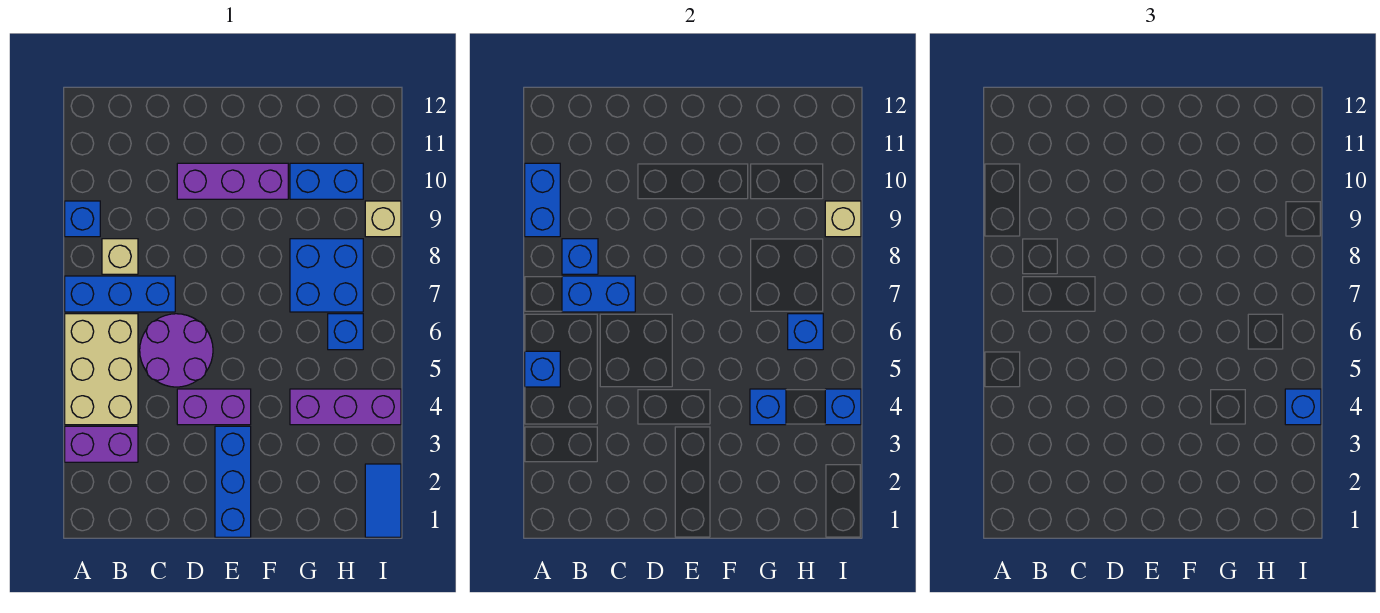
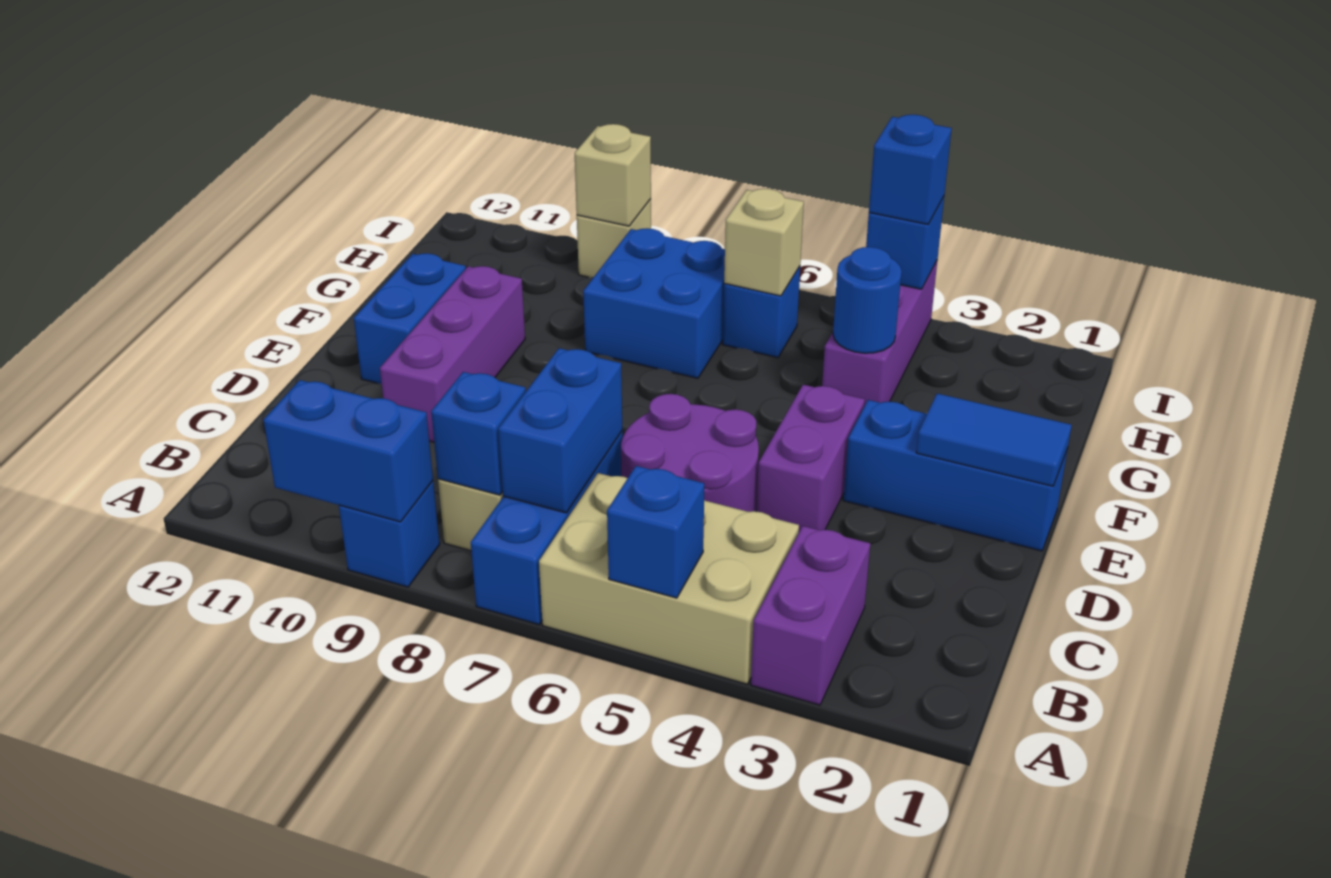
blue brick G4 level 2 -> blue round brick G4 level 2
blue brick G10:H10 level 1 -> blue brick E11:F11 level 1
blue brick H6 level 2 -> tan brick H6 level 2
blue tile I1:I2 level 1 -> blue tile E1:E2 level 2

